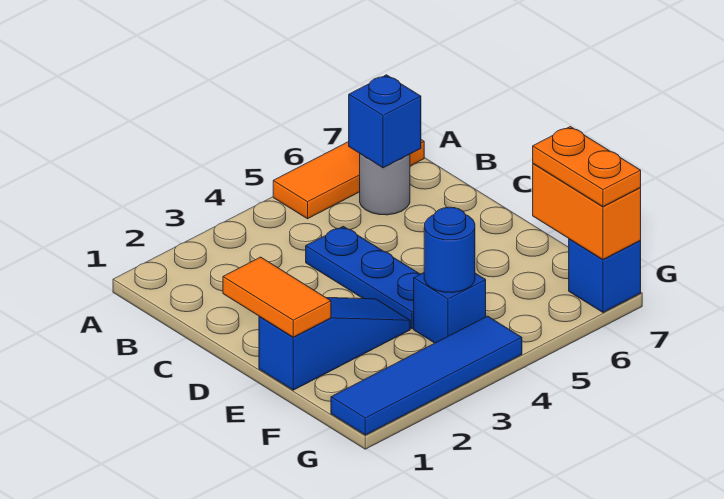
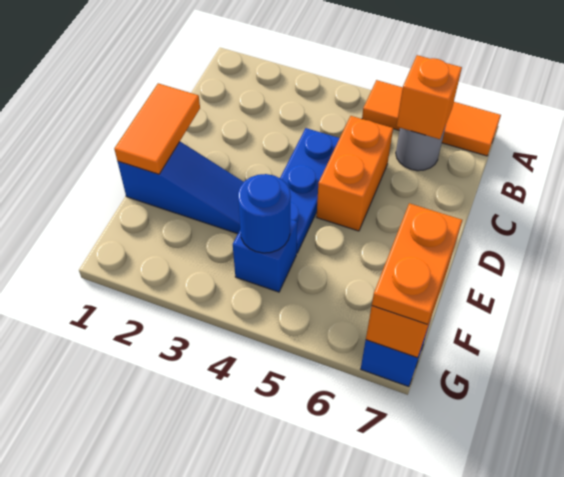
blue brick B6 level 2 -> orange brick B6 level 2
none -> orange brick C5:D5 level 1
blue tile G1:G4 level 1 -> none

